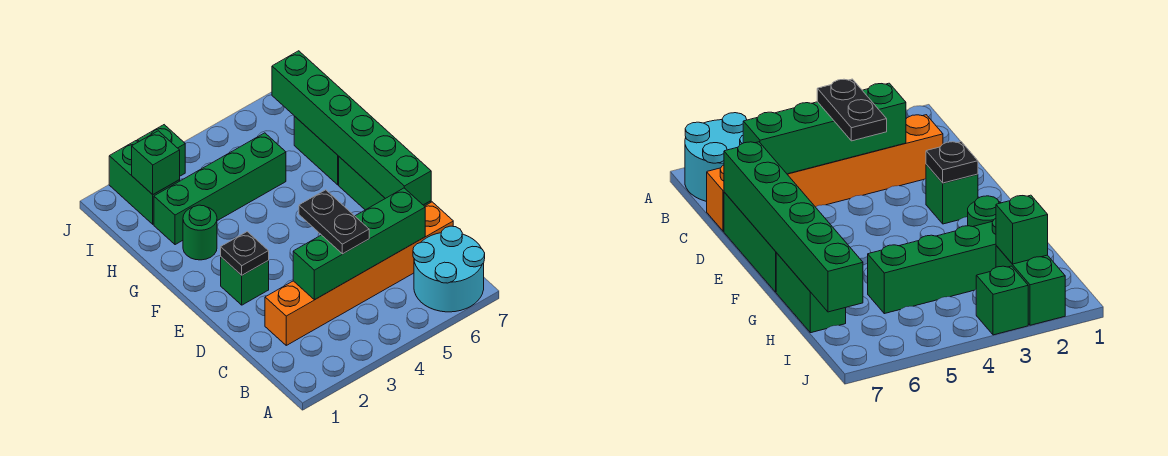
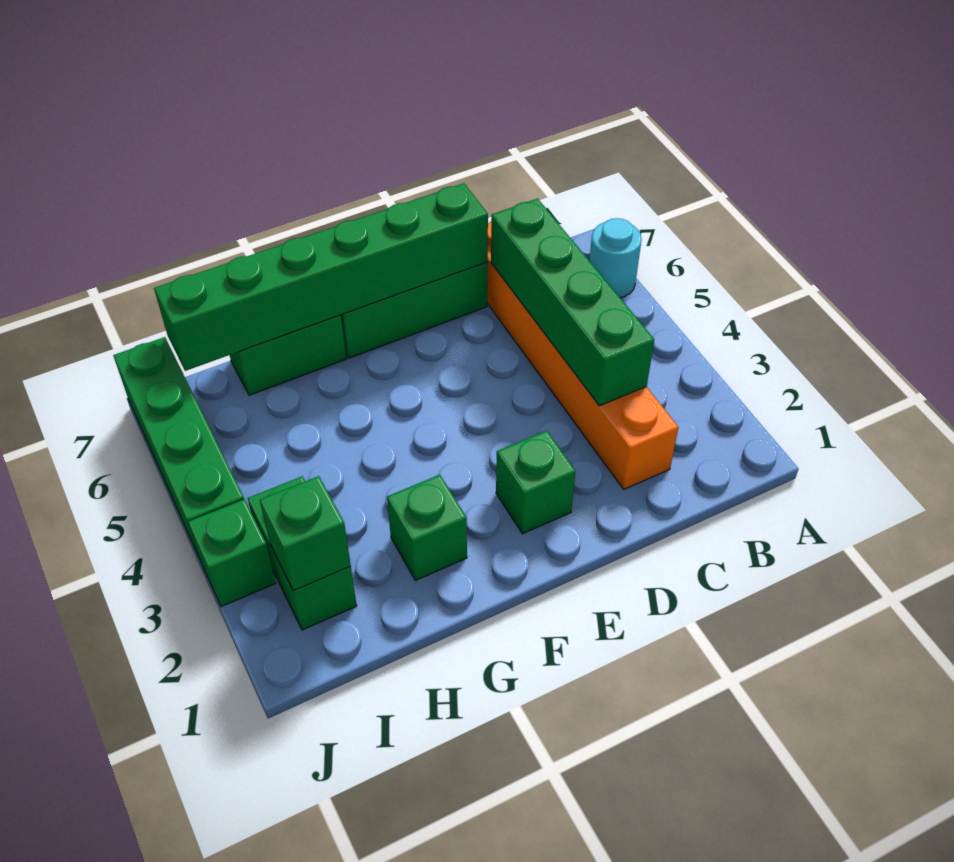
cyan round brick A6:B7 level 1 -> cyan round brick A6 level 1
black plate C4:D4 level 3 -> none
black plate E2 level 2 -> none
green round brick G2 level 1 -> green brick G2 level 1
green brick H2:H5 level 1 -> green brick J4:J7 level 1
green brick I2:J2 level 1 -> green brick I2:I3 level 1

